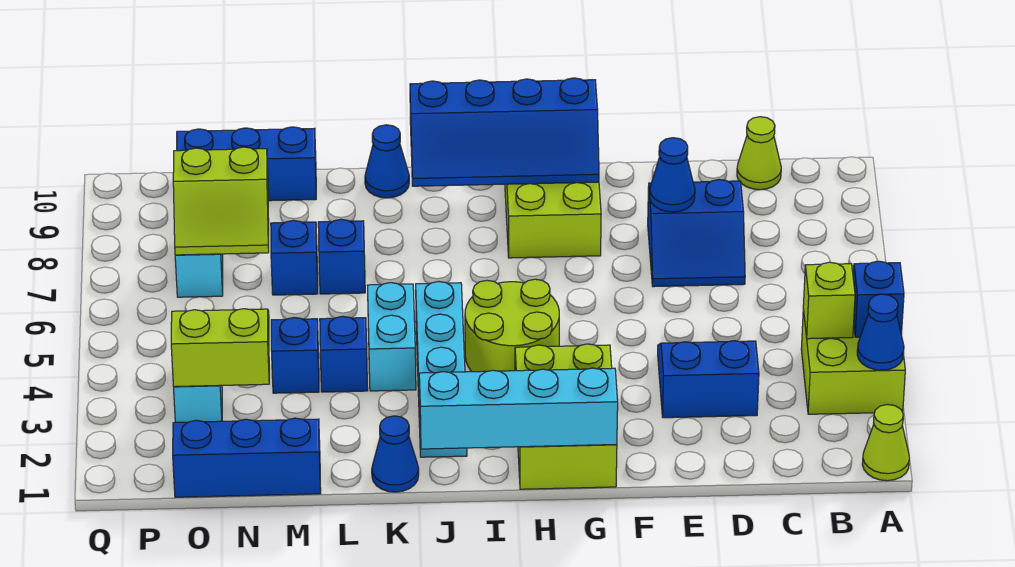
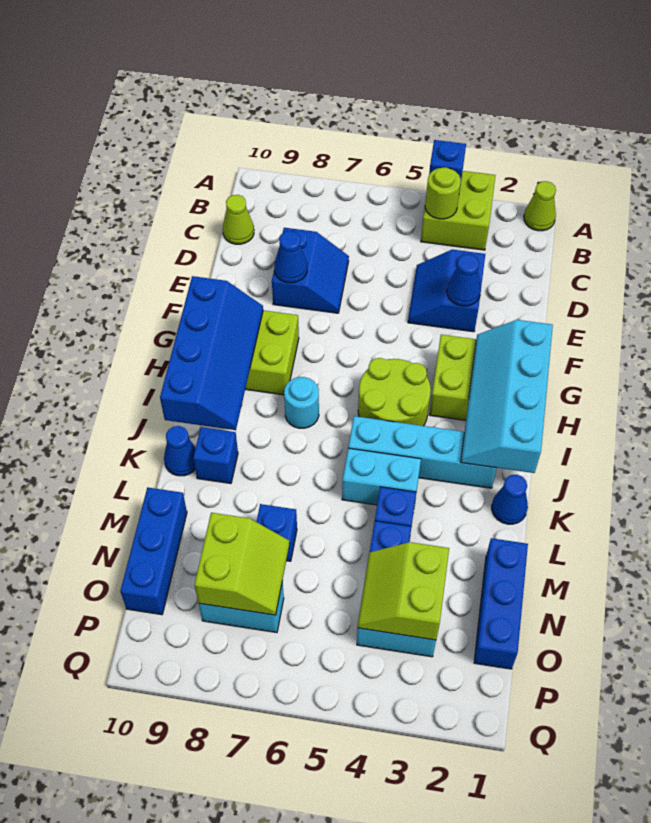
blue cone A3 level 2 -> blue cone E3 level 2
lime brick B4 level 2 -> lime round brick B4 level 2
none -> cyan round brick I7 level 1
blue brick L7 level 1 -> blue brick K9 level 1

